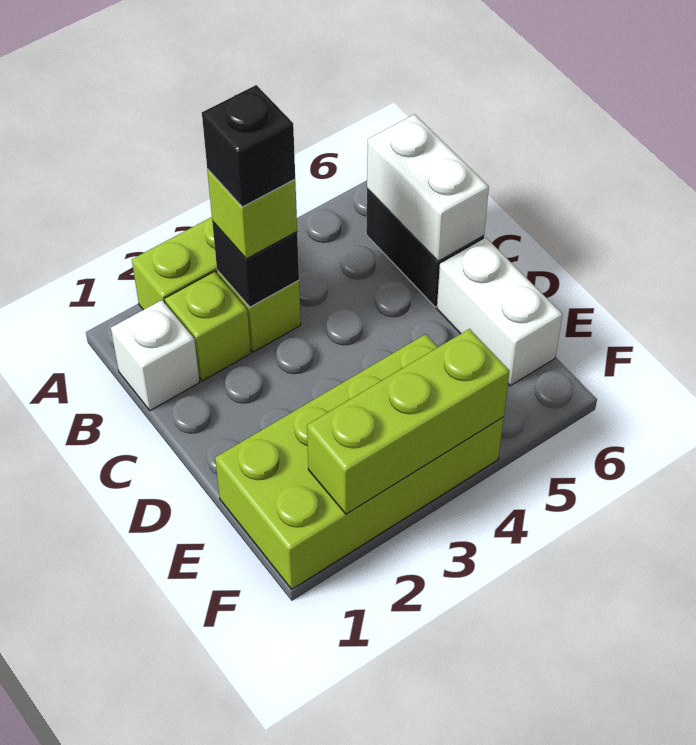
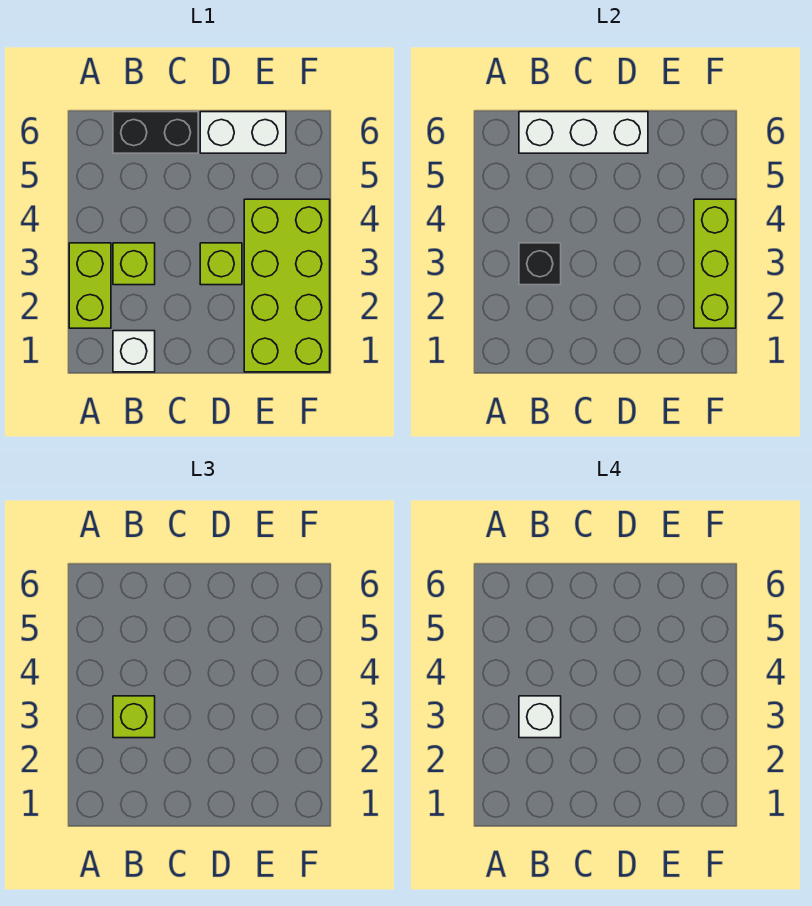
lime brick B2 level 1 -> lime brick D3 level 1
black brick B3 level 4 -> white brick B3 level 4
white brick B6:C6 level 2 -> white brick B6:D6 level 2

